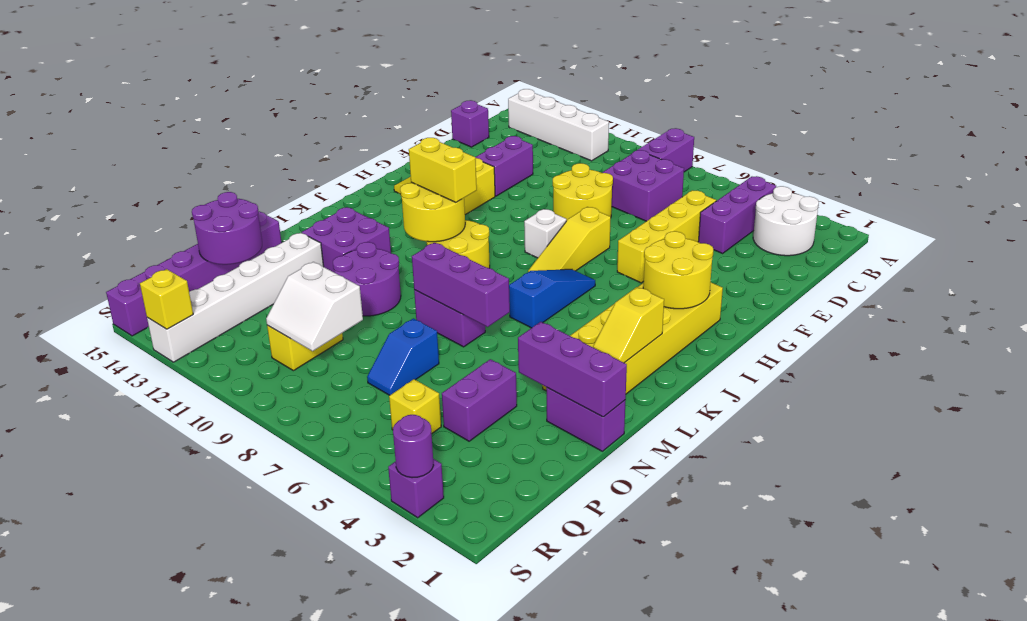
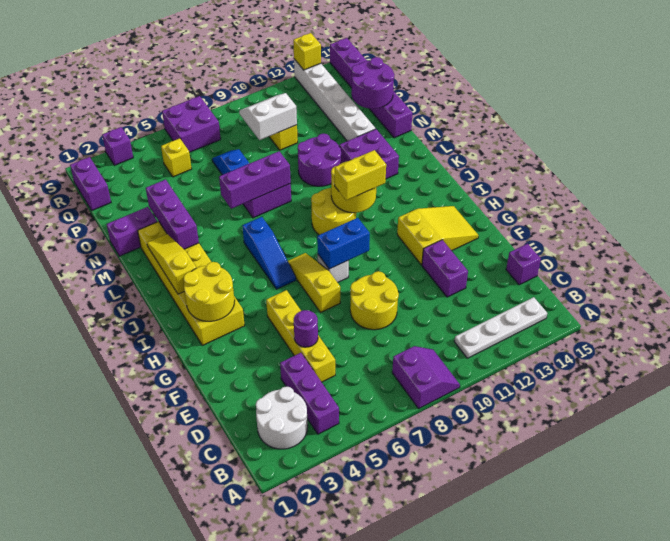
white brick B11:B14 level 1 -> white plate B11:B14 level 1
purple brick C7:D8 level 1 -> purple brick R6:S7 level 1
none -> blue brick H8:H9 level 2
yellow slope K2:L2 level 2 top K -> yellow slope J2:L2 level 2 top J
purple brick N1:N3 level 2 -> purple brick L3:N3 level 2
purple brick O4:P4 level 1 -> purple brick Q1:R1 level 1
purple round brick S3 level 2 -> purple round brick E5 level 2

